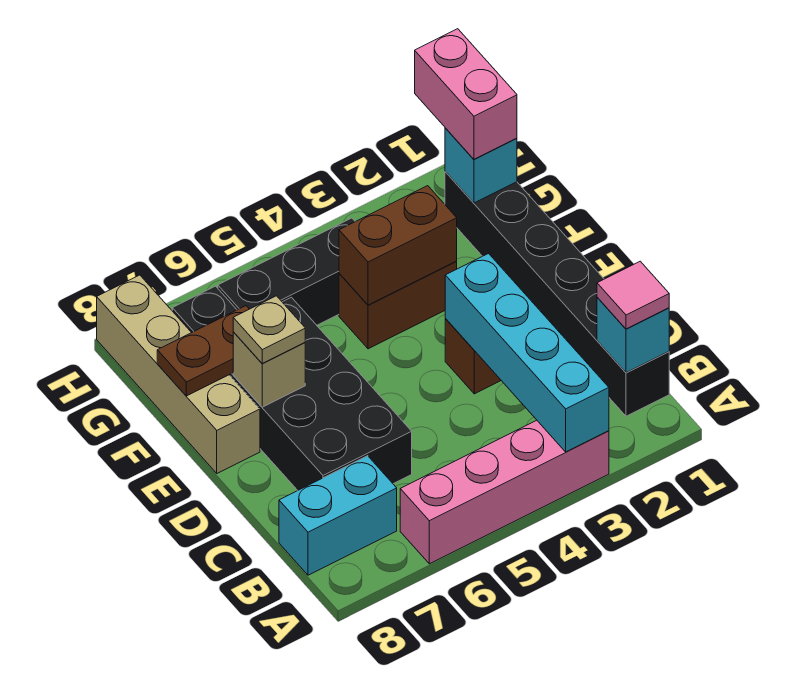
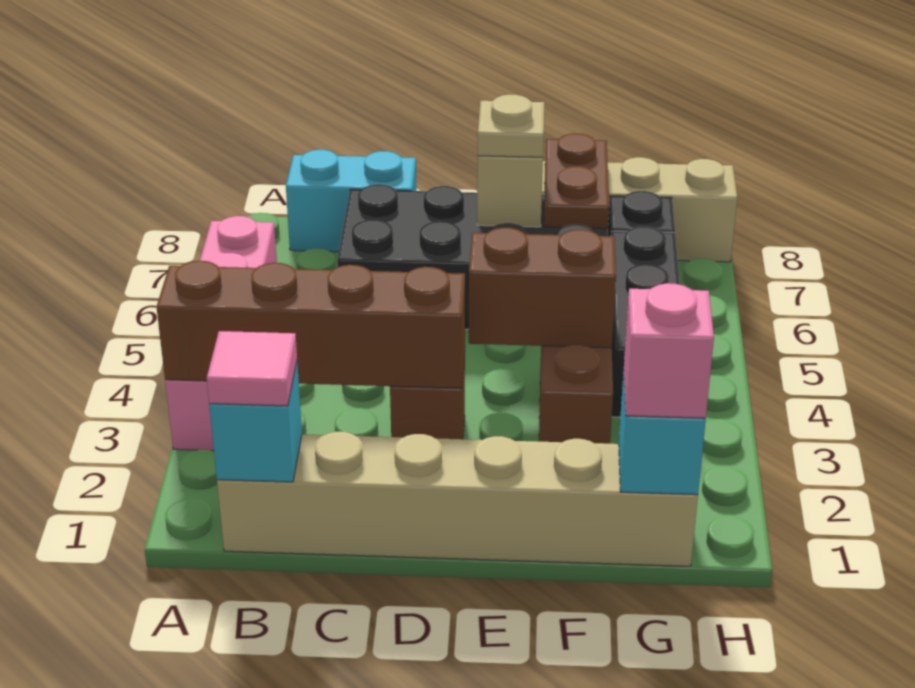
cyan brick A3:D3 level 2 -> brown brick A3:D3 level 2
black brick B1:G1 level 1 -> tan brick B1:G1 level 1
cyan brick B7:B8 level 1 -> cyan brick B8:C8 level 1
brown brick F3:F4 level 2 -> brown brick E4:F4 level 2
pink brick G1:H1 level 3 -> pink brick G1 level 3

